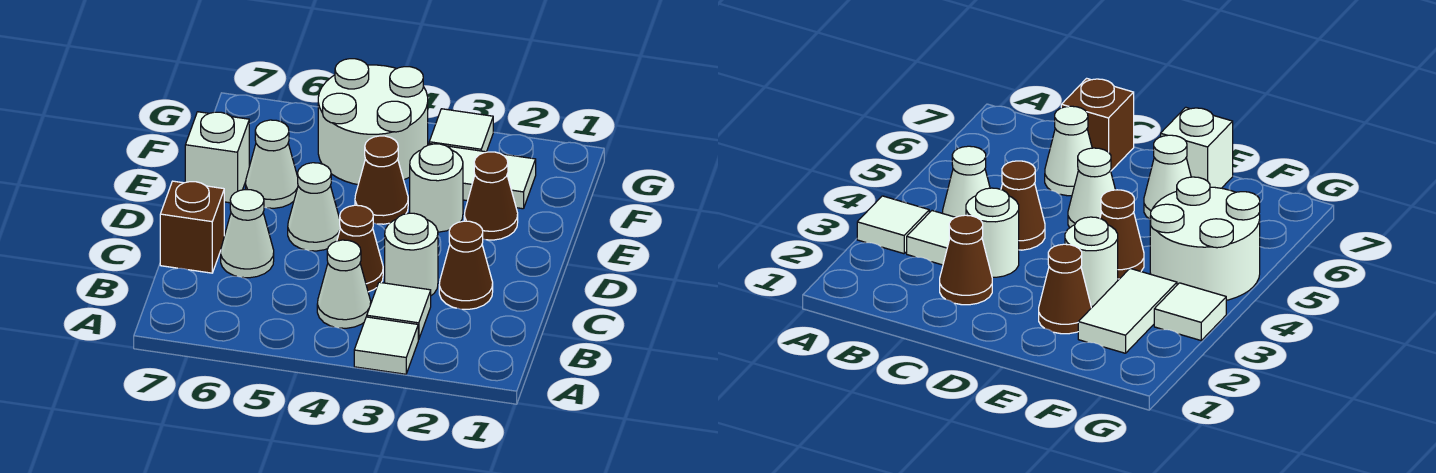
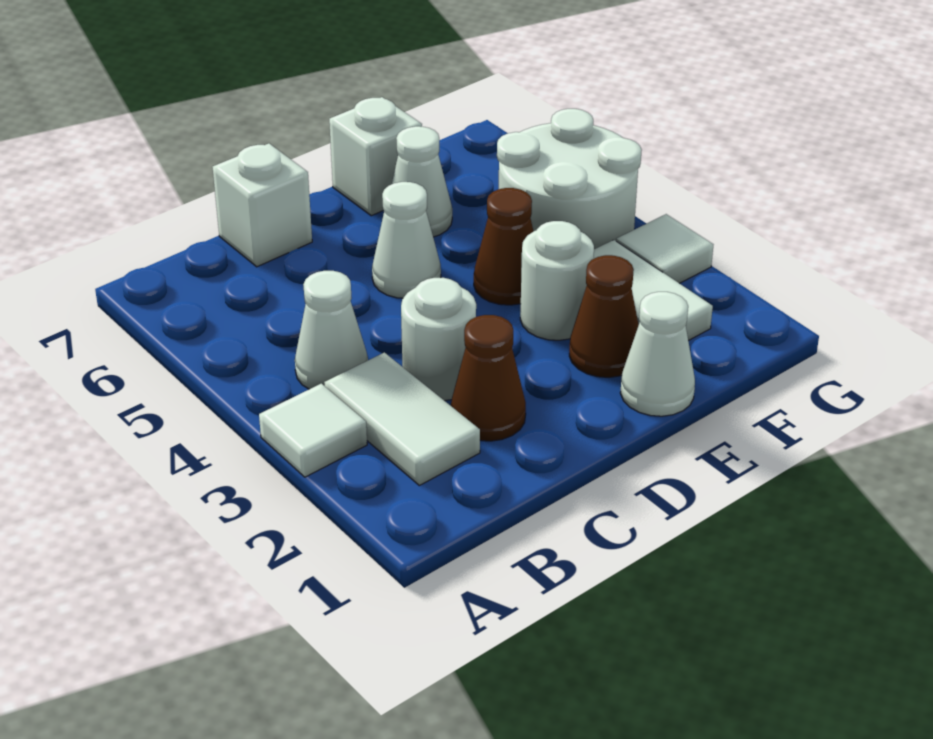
white tile B3 level 1 -> white tile B2:B3 level 1
brown cone C4 level 1 -> none
white cone C6 level 1 -> white cone E1 level 1
brown brick C7 level 1 -> white brick C7 level 1

